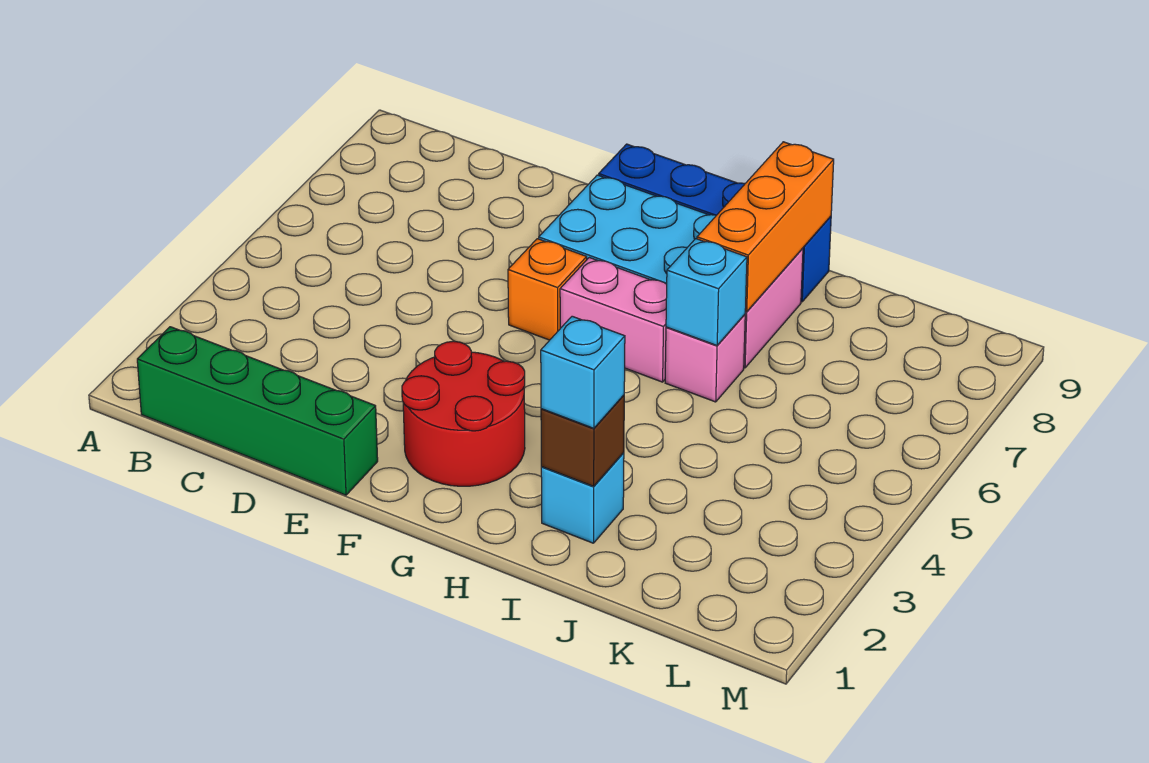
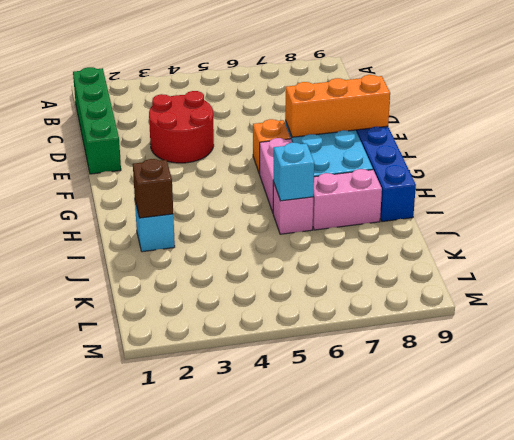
red round brick F2:G3 level 1 -> red round brick D3:E4 level 1
cyan brick I2 level 3 -> none
orange brick I7:I9 level 2 -> orange brick F7:F9 level 2

